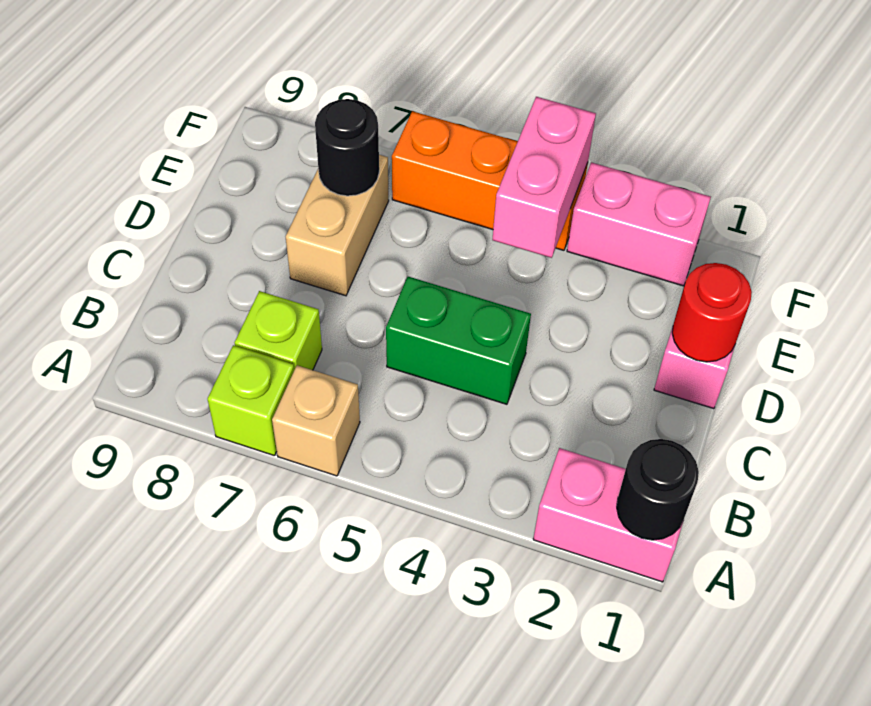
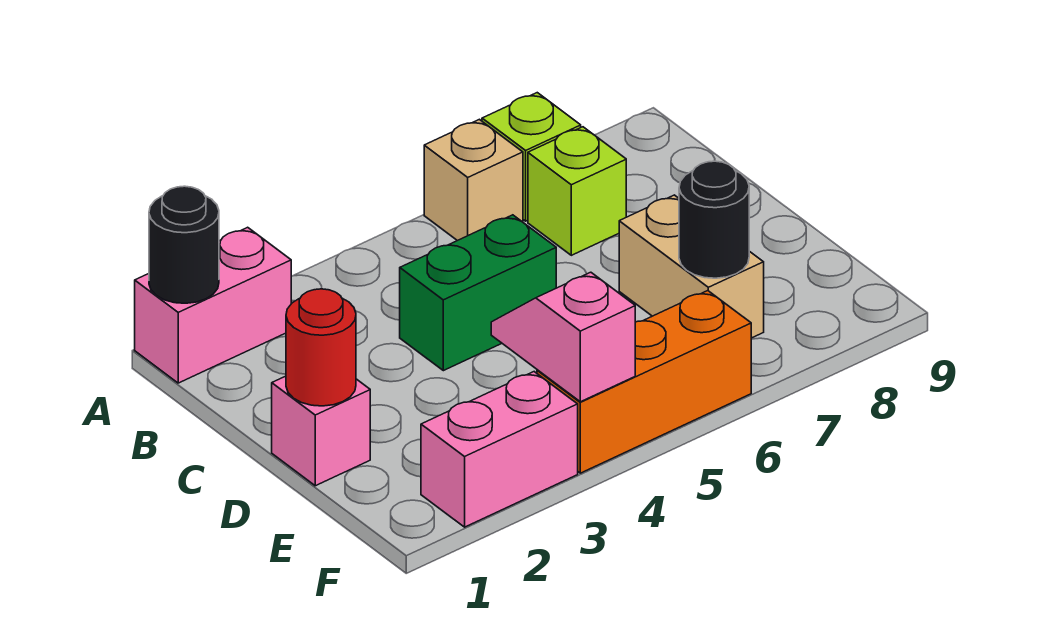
pink brick E4:F4 level 2 -> pink slope E4:F4 level 2 top F

